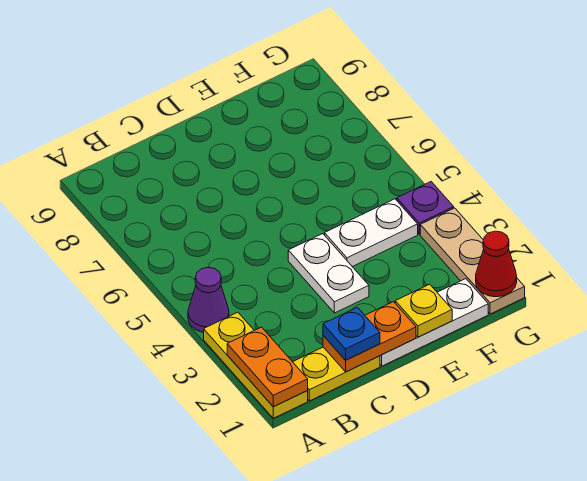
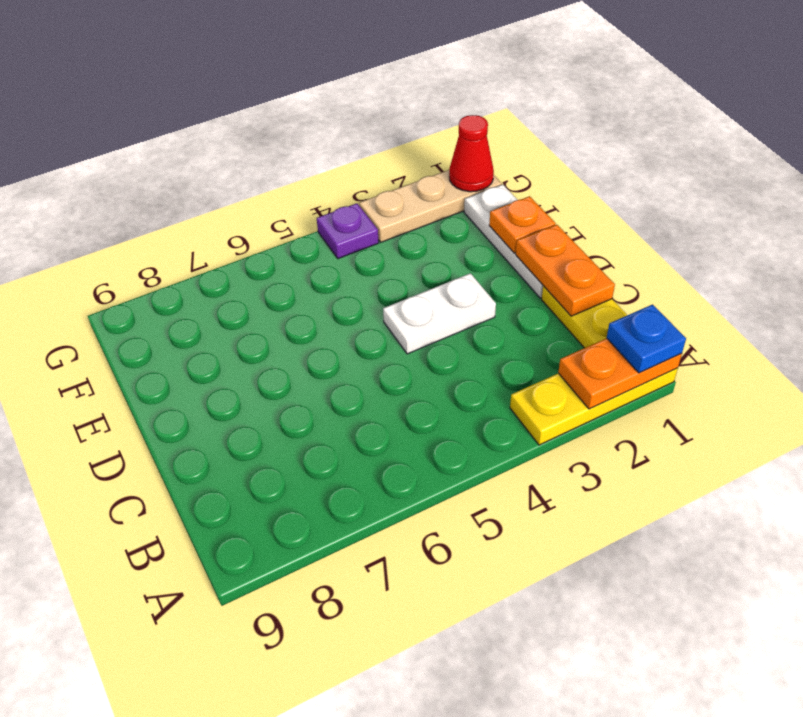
purple cone A4 level 1 -> none
blue plate C1 level 3 -> blue plate A1 level 3
yellow plate E1 level 2 -> orange plate E1 level 2
white plate E4:F4 level 1 -> none

